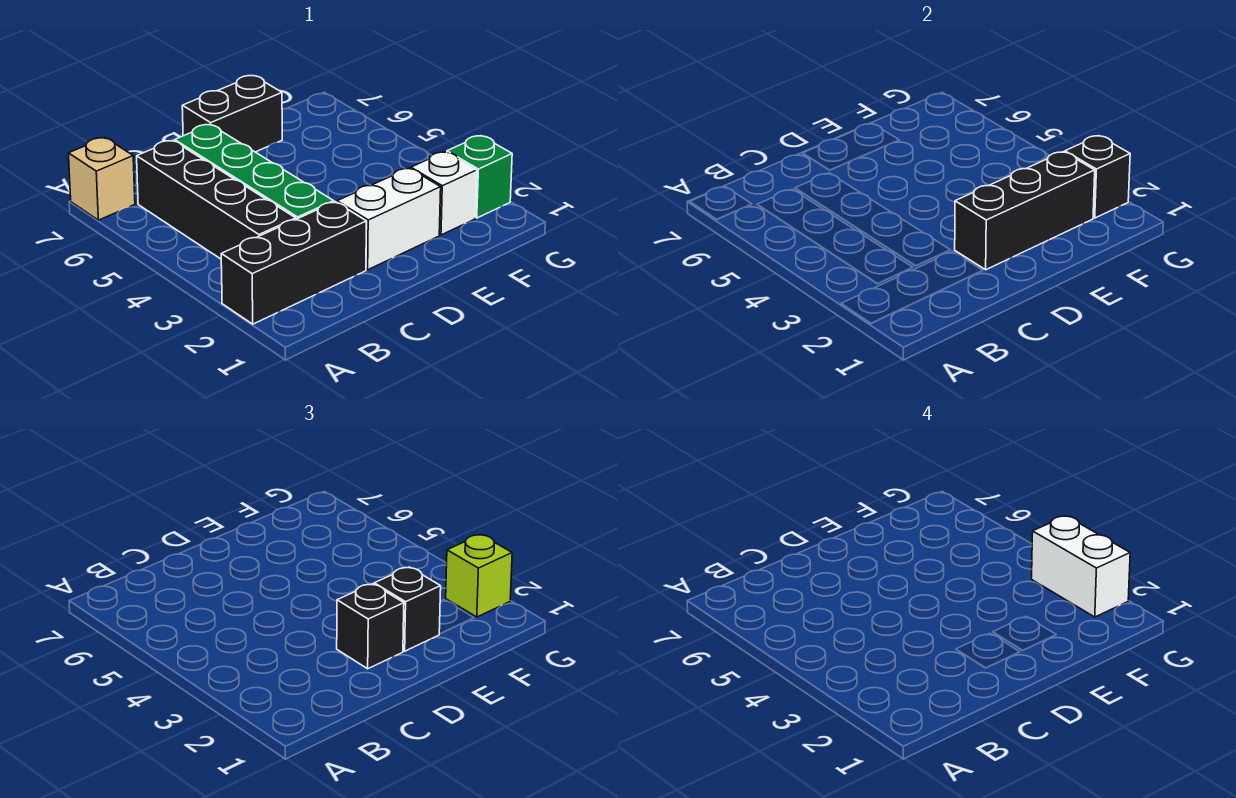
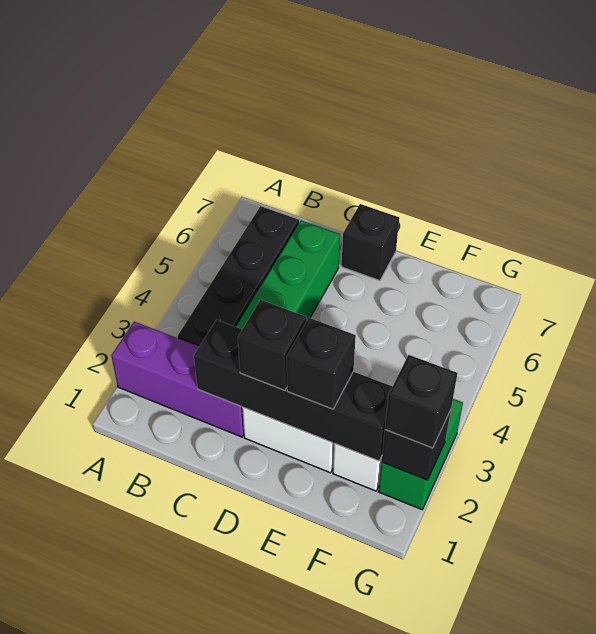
black brick A2:C2 level 1 -> purple brick A2:C2 level 1
tan brick A7 level 1 -> none
black brick D2:F2 level 2 -> black brick C2:F2 level 2
black brick D7:E7 level 1 -> black brick D7 level 1
green brick G2 level 1 -> green brick G2:G3 level 1
lime brick G2 level 3 -> black brick G2 level 3
white brick G2:G3 level 4 -> none

